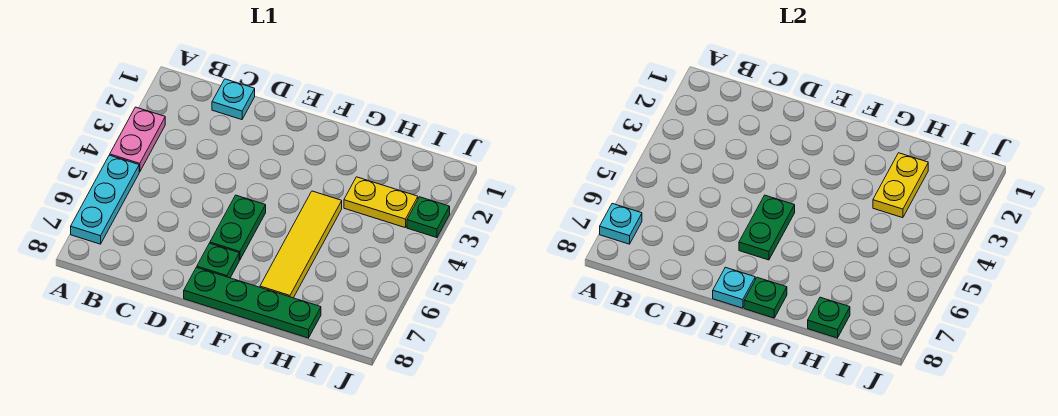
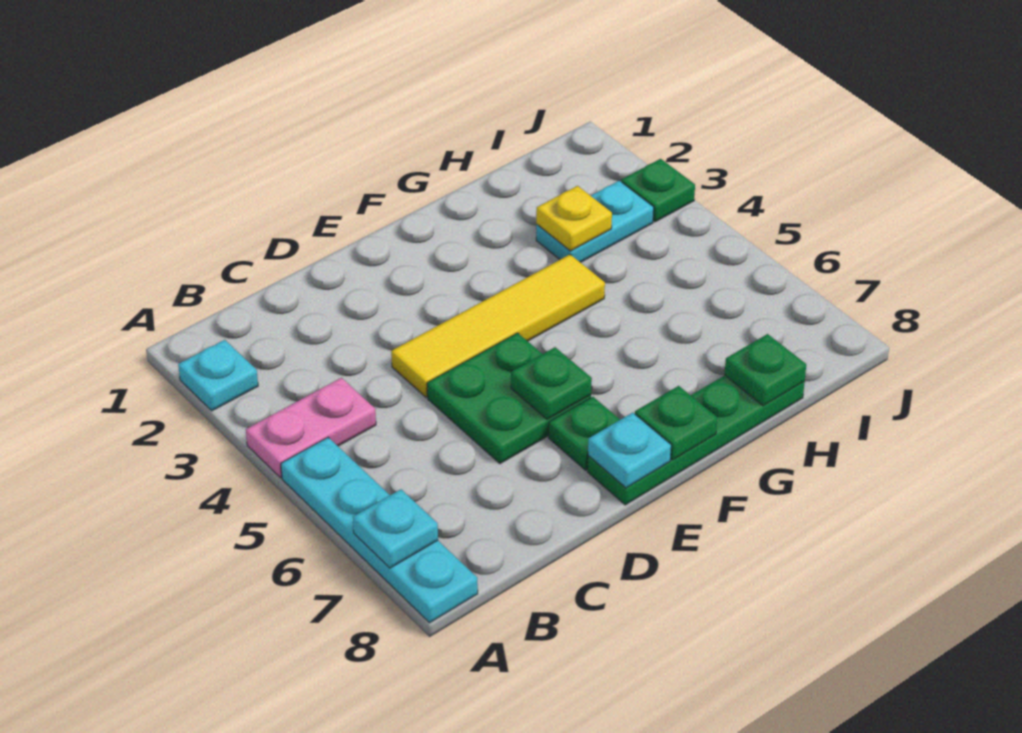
pink plate A3:A4 level 1 -> pink plate A4:B4 level 1
cyan plate A5:A7 level 1 -> cyan plate A5:A8 level 1
cyan plate C1 level 1 -> cyan plate A2 level 1
green plate E5:E6 level 1 -> green plate D5:E6 level 1
green plate E5:E6 level 2 -> green plate E6 level 2
yellow tile G4:G7 level 1 -> yellow tile D4:G4 level 1
yellow plate H2:H3 level 2 -> yellow plate H3 level 2
yellow plate H3:I3 level 1 -> cyan plate H3:I3 level 1

